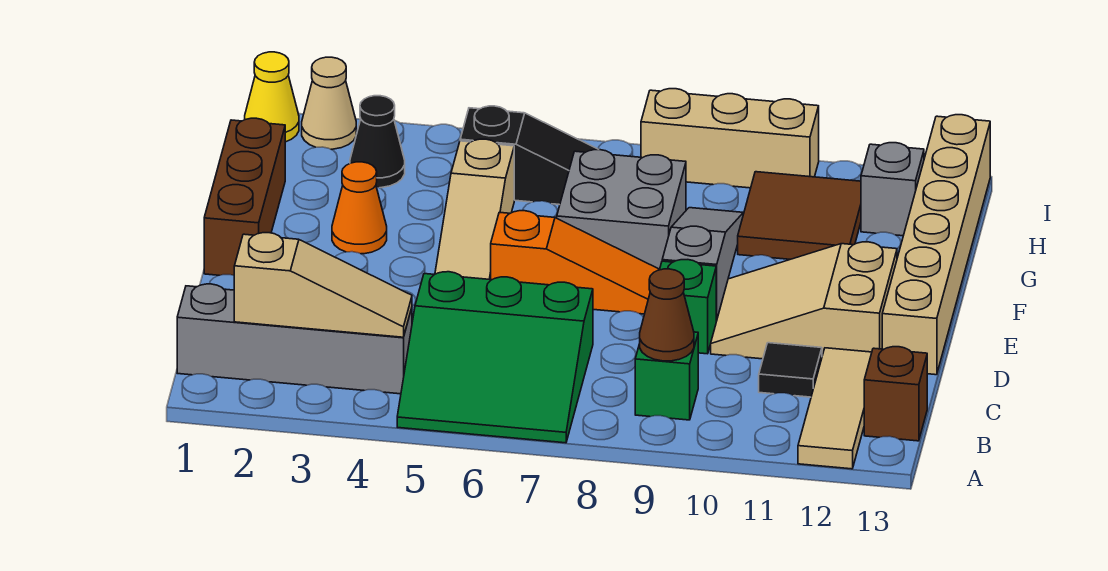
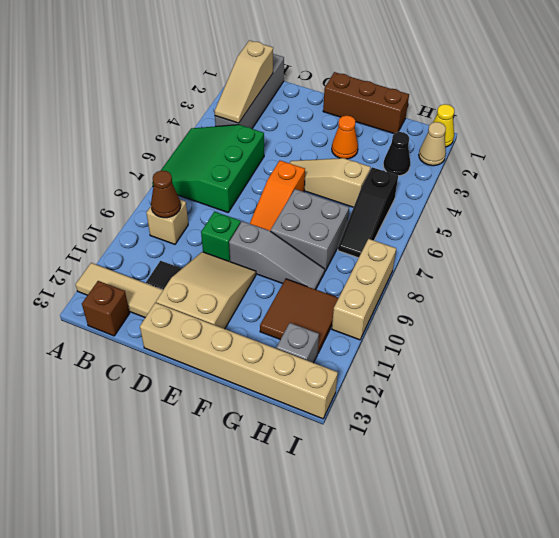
green brick B9 level 1 -> tan brick B9 level 1

